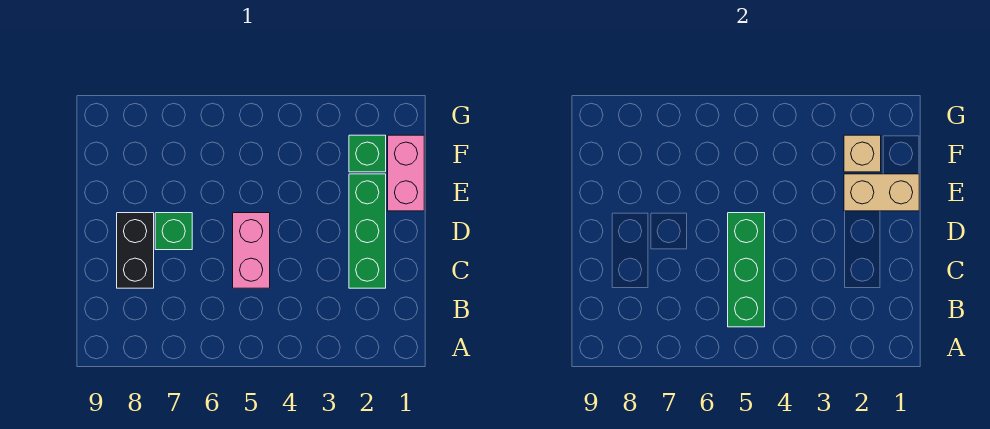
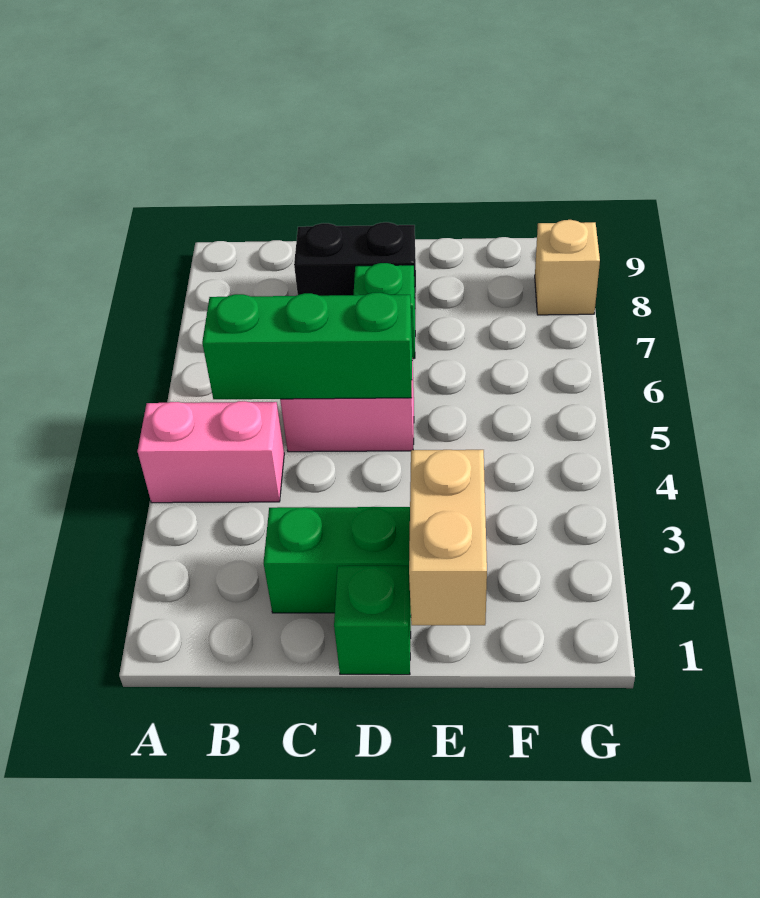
pink brick E1:F1 level 1 -> pink brick A4:B4 level 1
green brick F2 level 1 -> green brick D1 level 1
tan brick F2 level 2 -> tan brick G8 level 1

